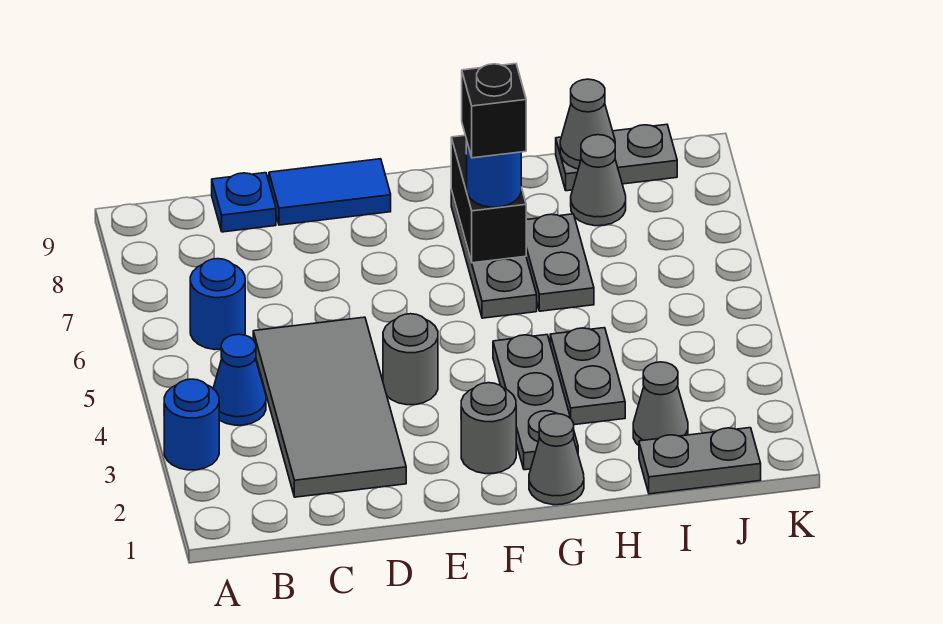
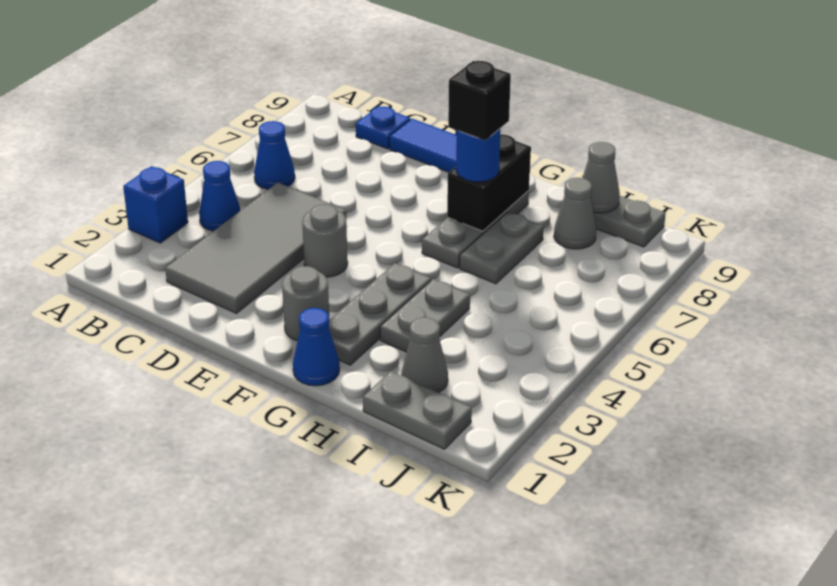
blue round brick A3 level 1 -> blue brick A3 level 1
blue round brick B6 level 1 -> blue cone B6 level 1
grey cone G1 level 1 -> blue cone G1 level 1

